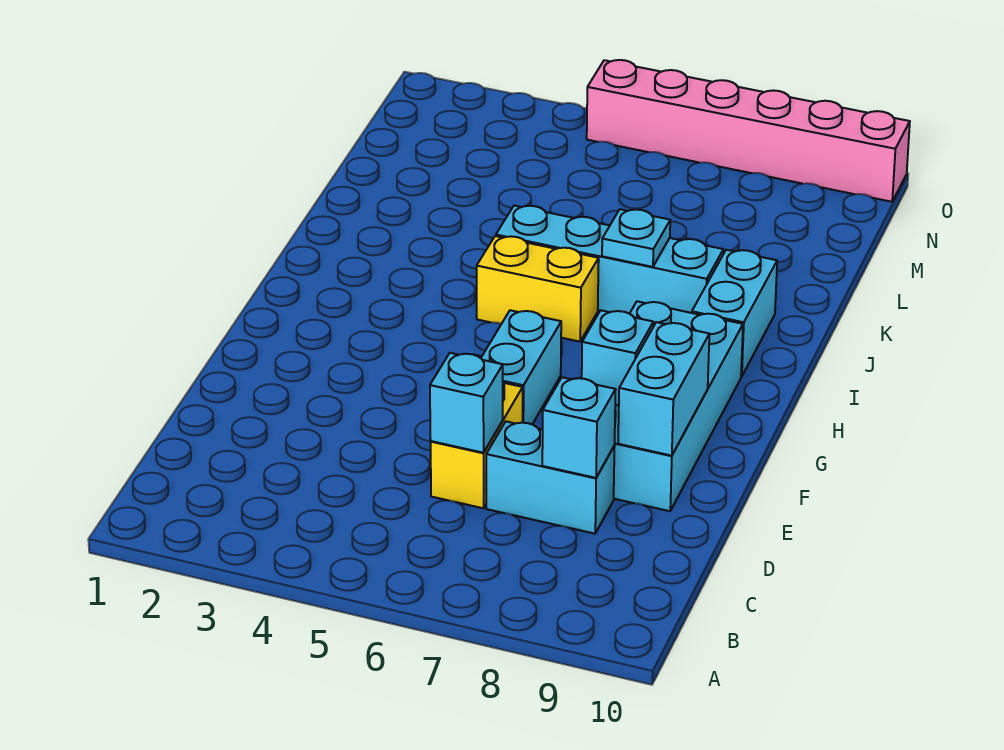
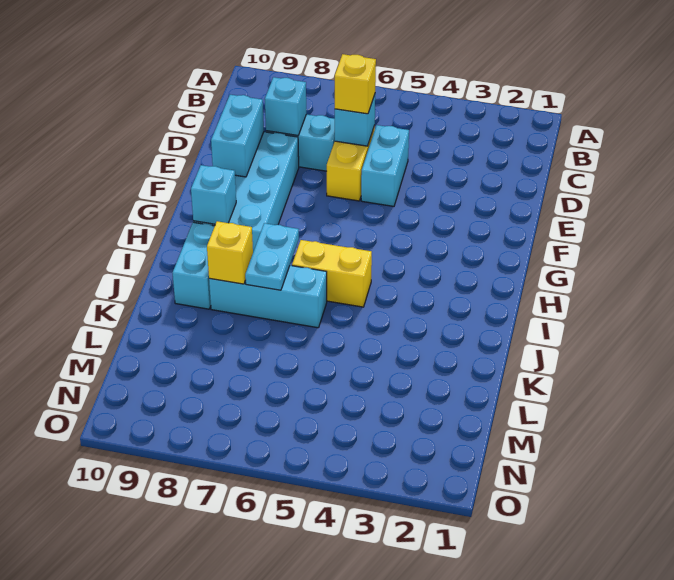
none -> yellow brick D6 level 3
cyan brick F6:G6 level 1 -> cyan brick D5:E5 level 1
cyan brick F8 level 2 -> cyan brick H9 level 2
cyan brick J5:J8 level 1 -> cyan brick J6:J8 level 1
cyan plate J7 level 2 -> cyan plate I7:J7 level 2
none -> yellow brick J8 level 2
pink brick O5:O10 level 1 -> none

